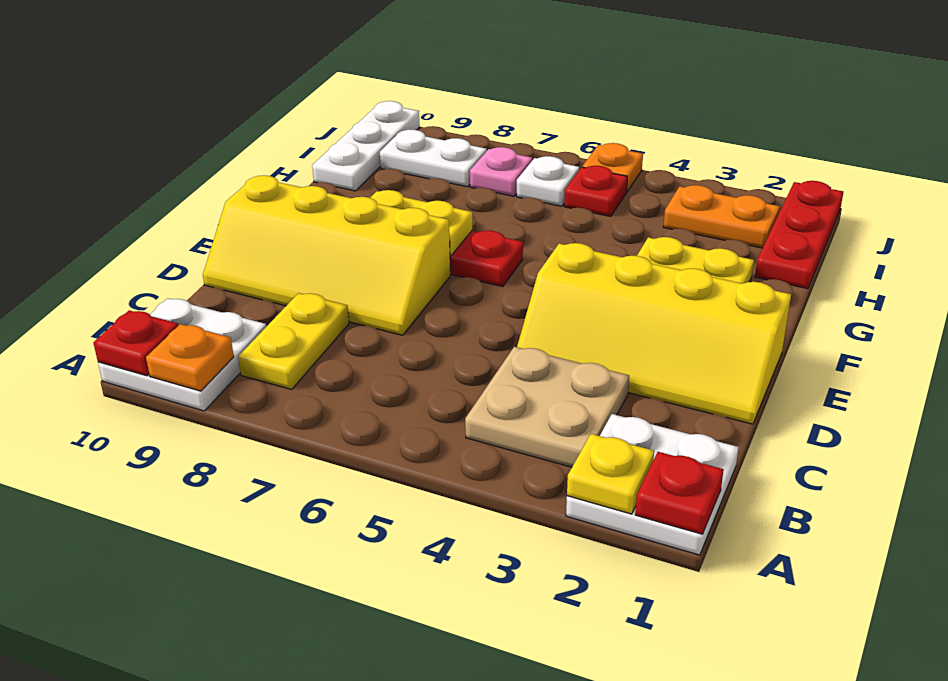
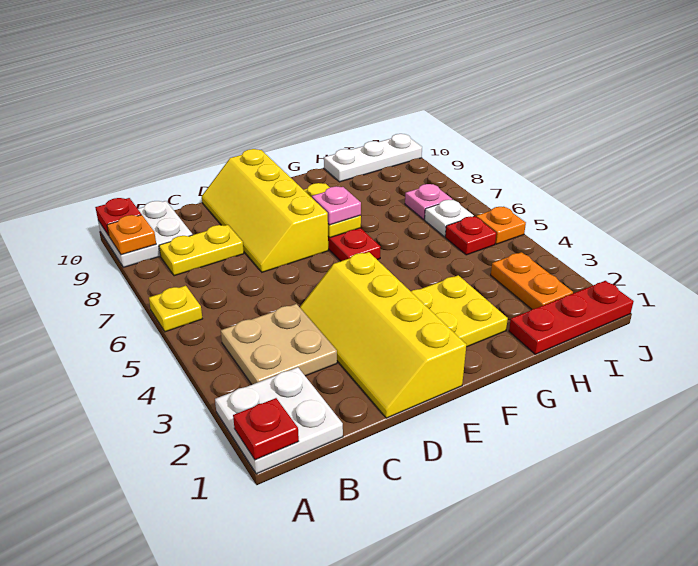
yellow plate A2 level 2 -> yellow plate A6 level 1
none -> pink plate F7 level 3
white plate I8:I9 level 1 -> none

